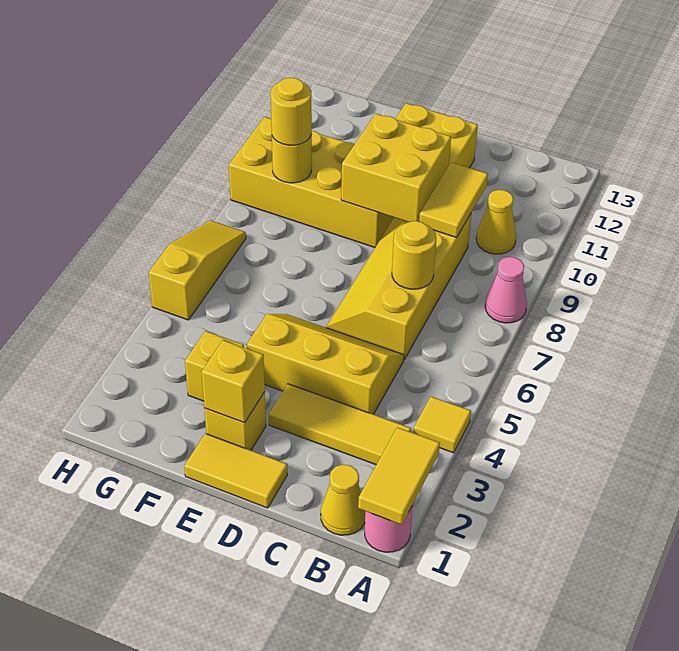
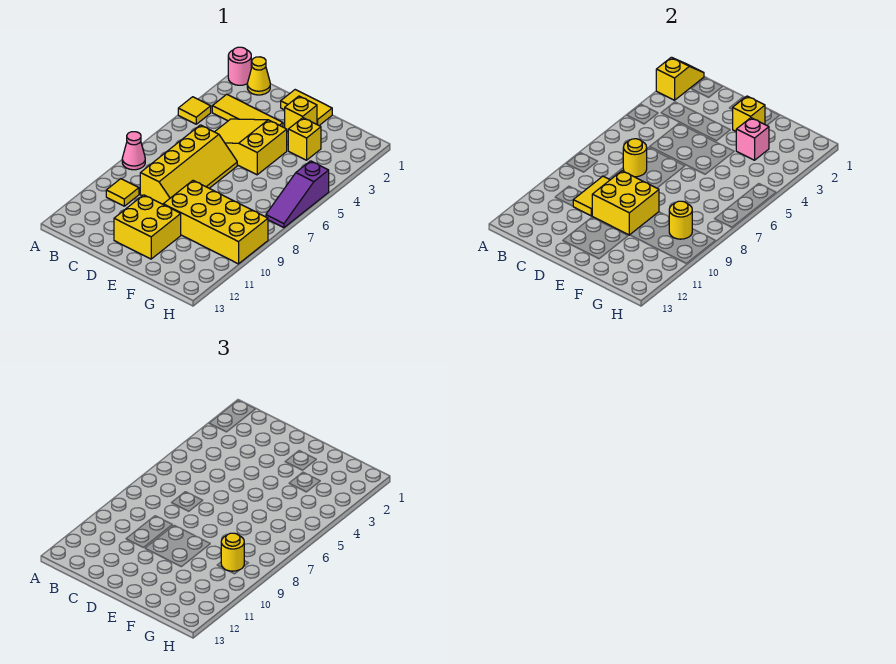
yellow tile A1:A2 level 2 -> yellow slope A1:A2 level 2 top 2
yellow cone B10 level 1 -> yellow tile B10 level 1
yellow slope C4:E5 level 1 top 4 -> yellow slope C4:E5 level 1 top E
none -> pink brick F3 level 2
yellow slope H5:H7 level 1 top 5 -> purple slope H5:H7 level 1 top 5

